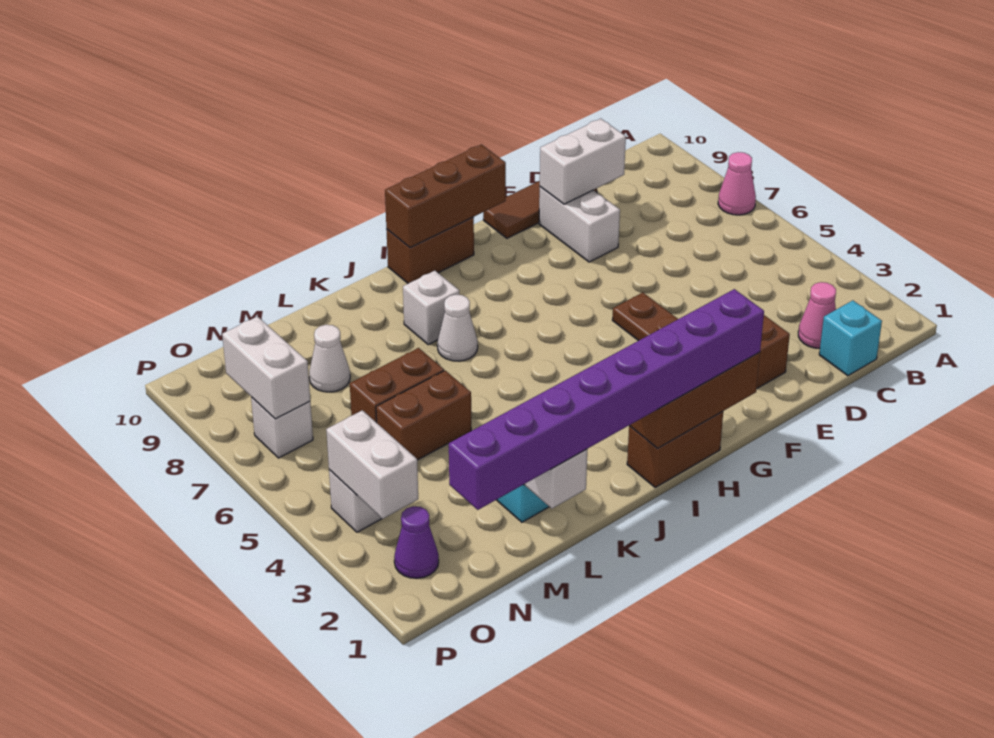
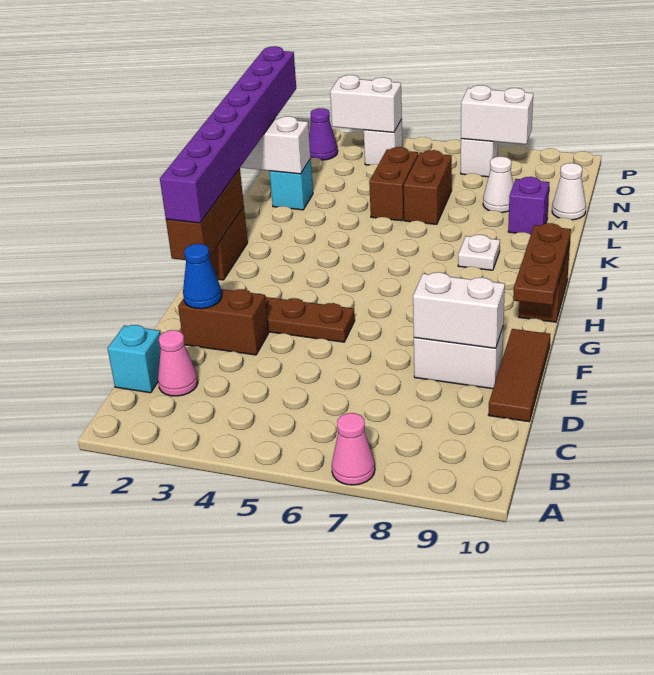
white brick D9:E9 level 2 -> white brick E8:E9 level 2
none -> blue cone E2 level 2
brown brick G10:I10 level 2 -> brown plate G10:I10 level 2
white cone J7 level 1 -> white cone M10 level 1
white brick J8 level 1 -> white plate J8 level 1
none -> purple brick L9 level 1

